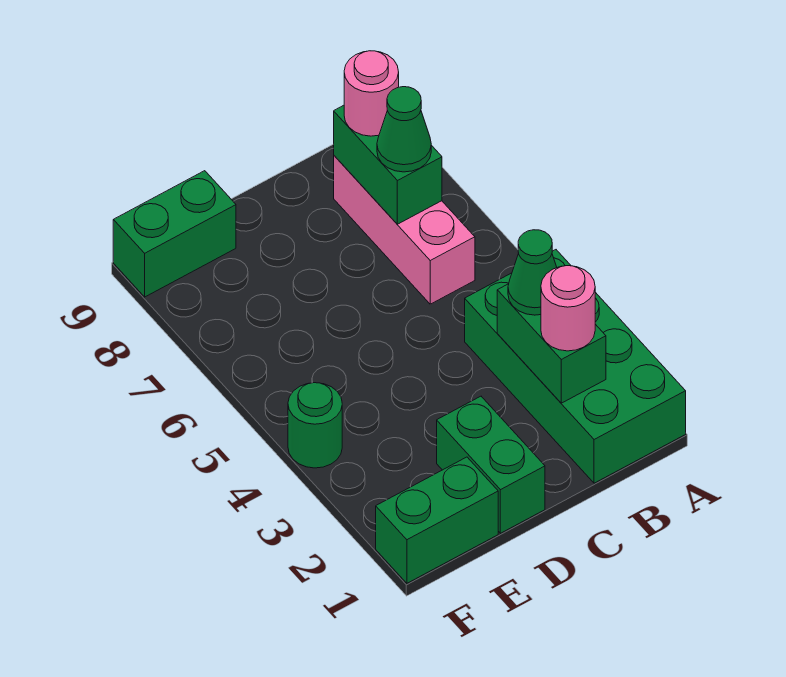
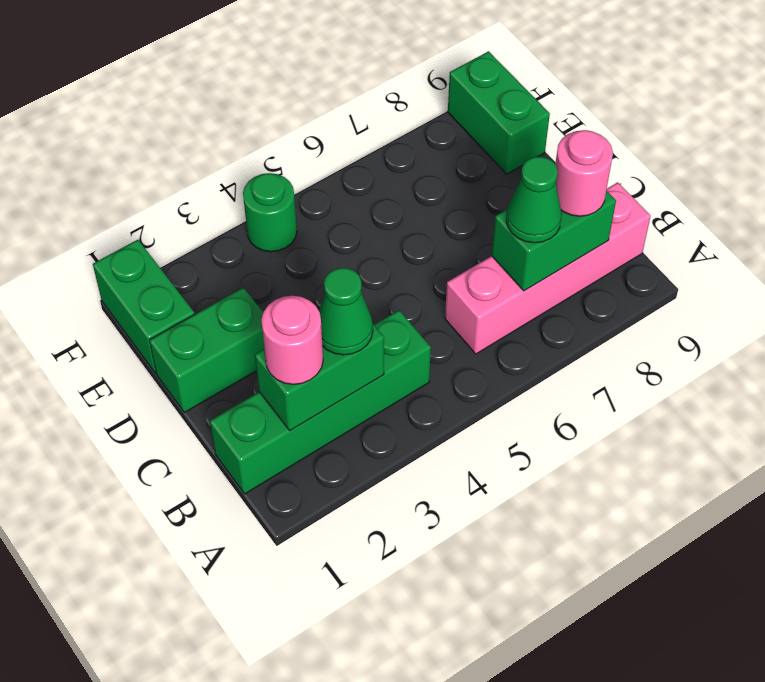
green brick A1:B4 level 1 -> green brick B1:B4 level 1
pink brick B6:B8 level 1 -> pink brick B6:B9 level 1

